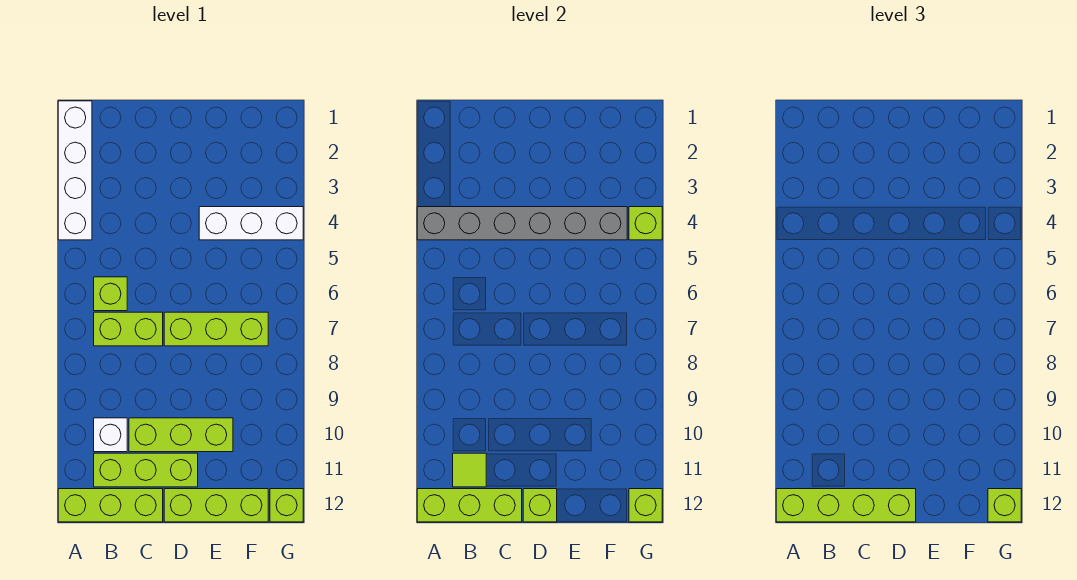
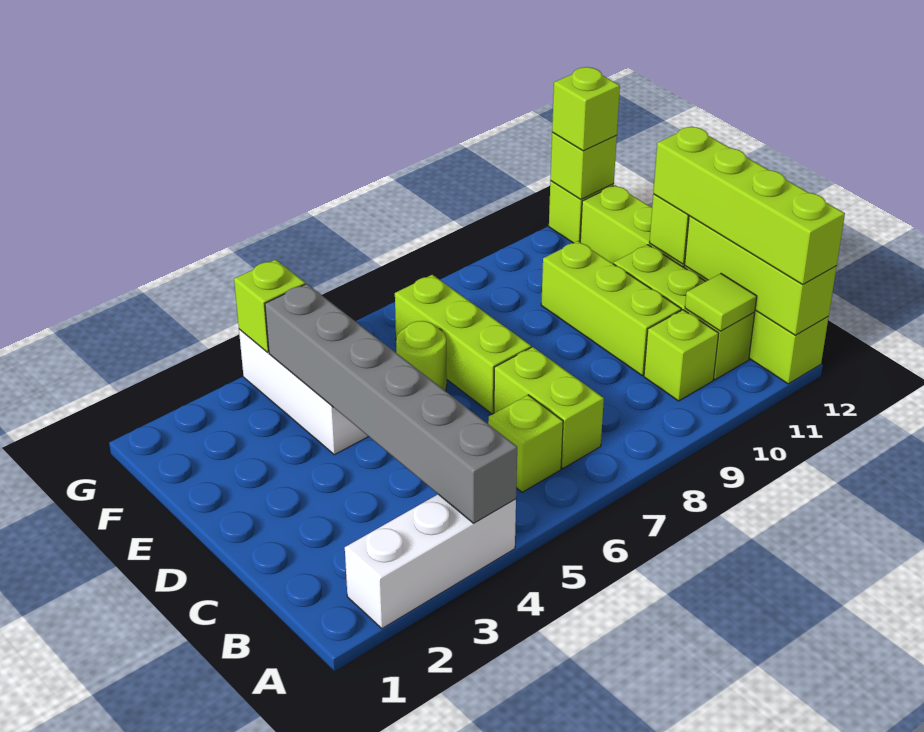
white brick A1:A4 level 1 -> white brick A2:A4 level 1
white brick B10 level 1 -> lime brick B10 level 1
none -> lime round brick E6 level 1

